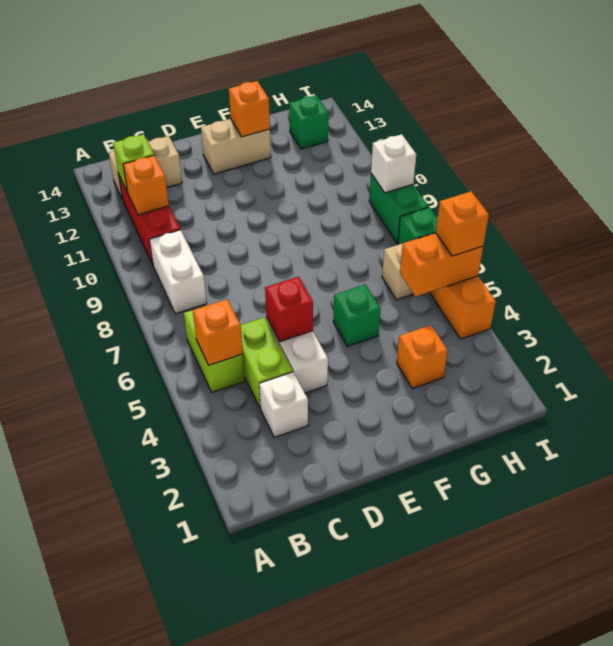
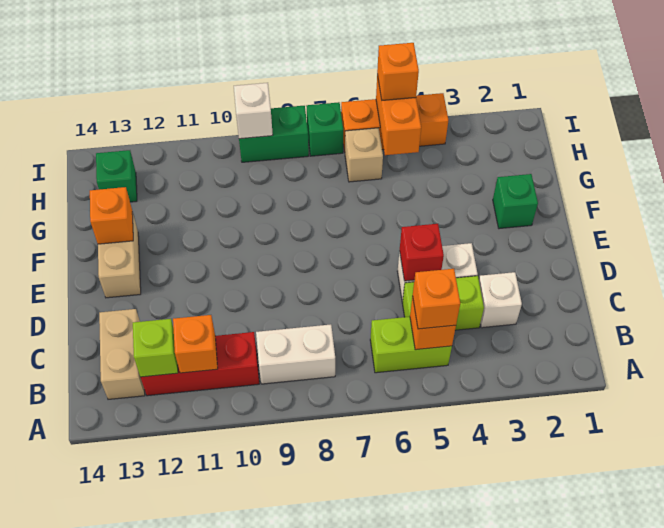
green brick F5 level 1 -> green brick F2 level 1
orange brick G3 level 1 -> orange brick B5 level 3

